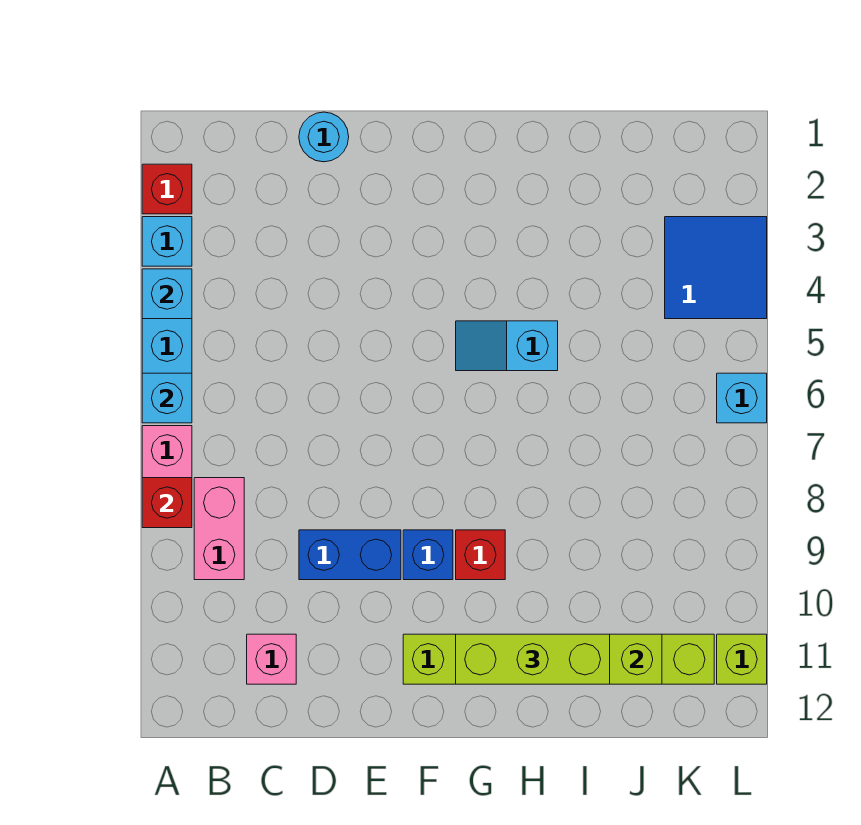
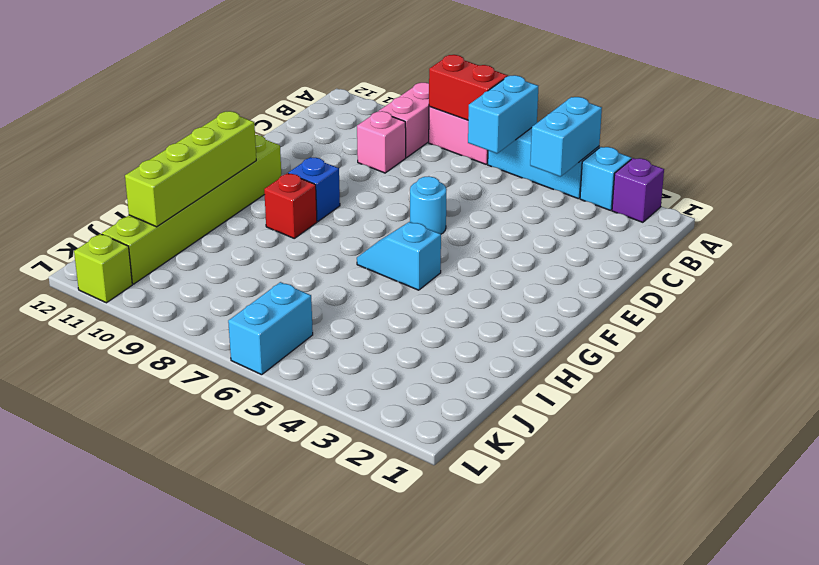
red brick A2 level 1 -> purple brick A2 level 1
cyan brick A4 level 2 -> cyan brick A4:B4 level 2
cyan brick A6 level 2 -> cyan brick A6:B6 level 2
red brick A8 level 2 -> red brick A7:A8 level 2
pink brick B8:B9 level 1 -> pink brick A9:B9 level 1
pink brick C11 level 1 -> pink brick C9 level 1
cyan round brick D1 level 1 -> cyan round brick E6 level 1
blue brick D9:E9 level 1 -> none
cyan slope G5:H5 level 1 top H -> cyan slope G5:G6 level 1 top 5
lime brick G11:I11 level 3 -> none
blue tile K3:L4 level 1 -> none
cyan brick L6 level 1 -> cyan brick K6:L6 level 1

